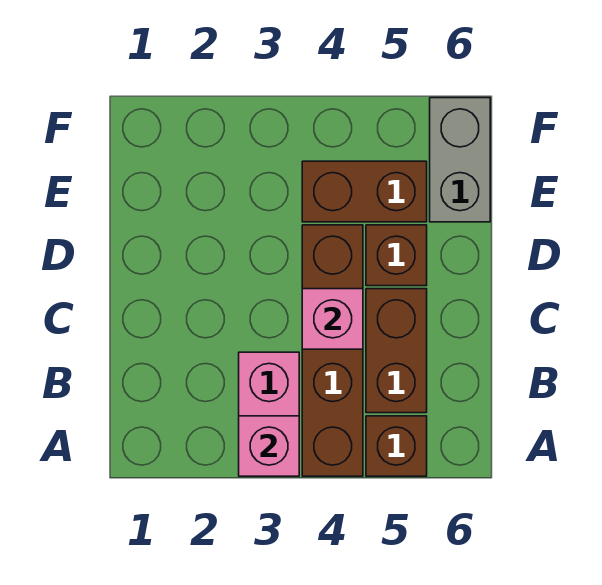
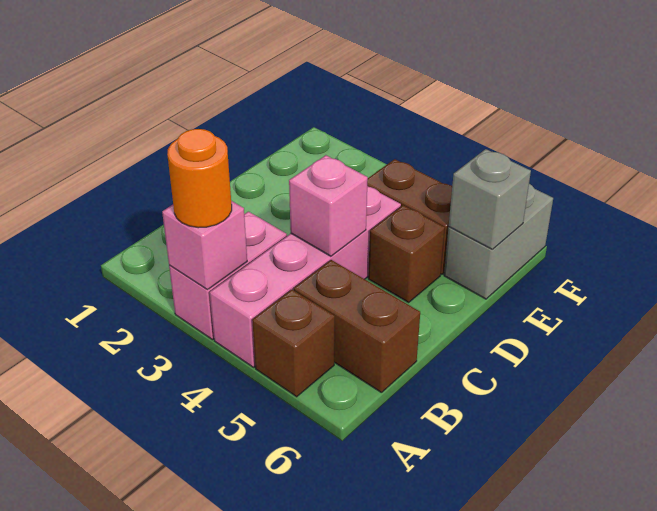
none -> orange round brick A3 level 3
brown brick A4:D4 level 1 -> pink brick A4:D4 level 1
brown brick B5:C5 level 1 -> brown brick B5:B6 level 1
none -> grey brick E6 level 2

